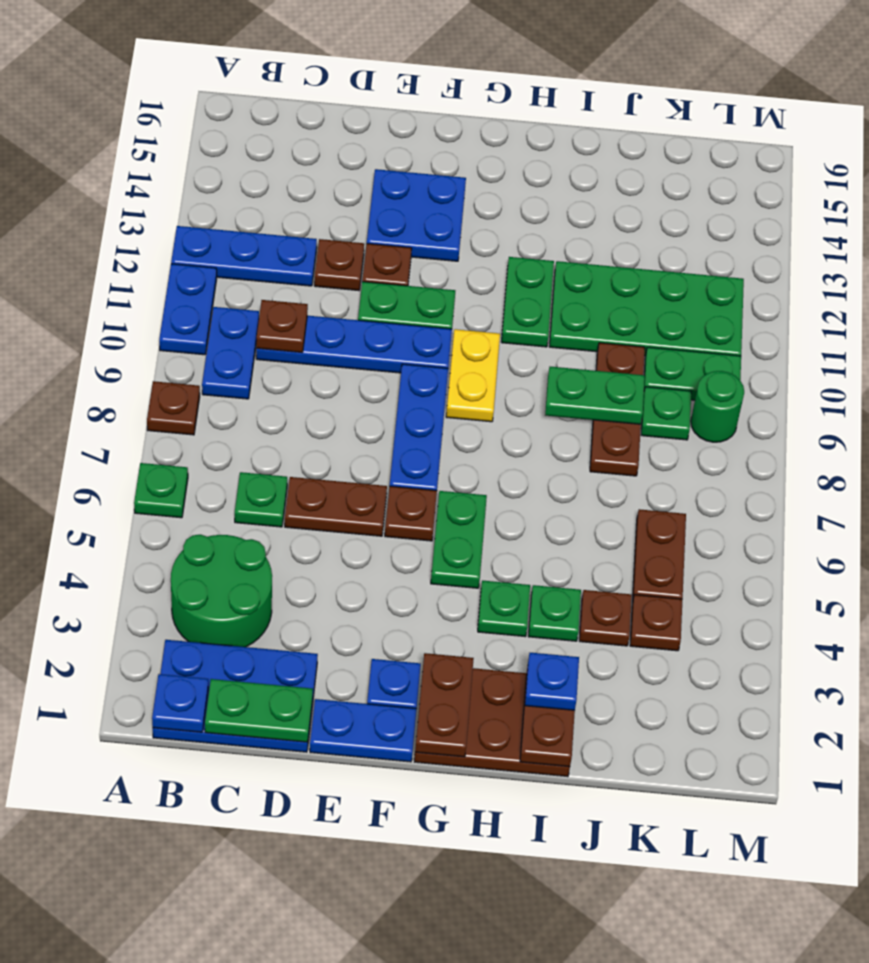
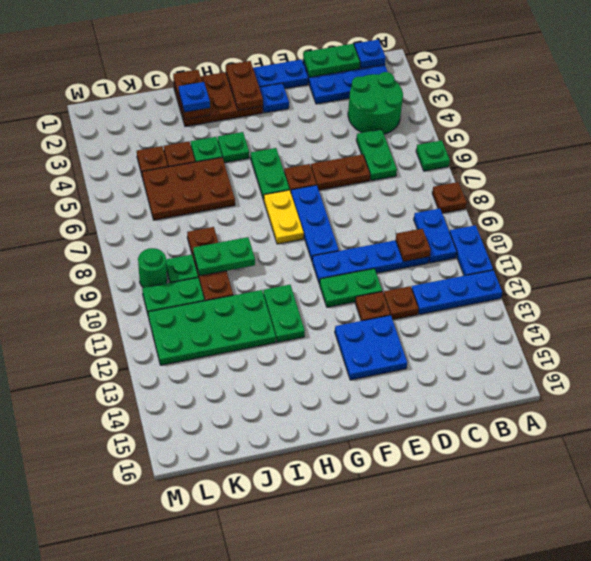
green plate C6 level 1 -> green plate C5:C6 level 1
yellow plate G9:G10 level 1 -> yellow plate G7:G8 level 1
brown plate K5:K6 level 1 -> brown plate I5:K6 level 1

